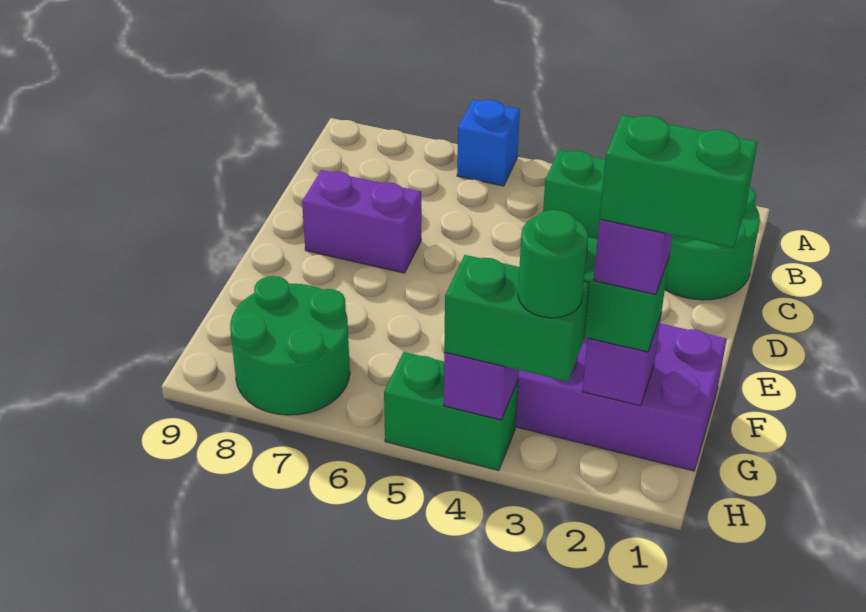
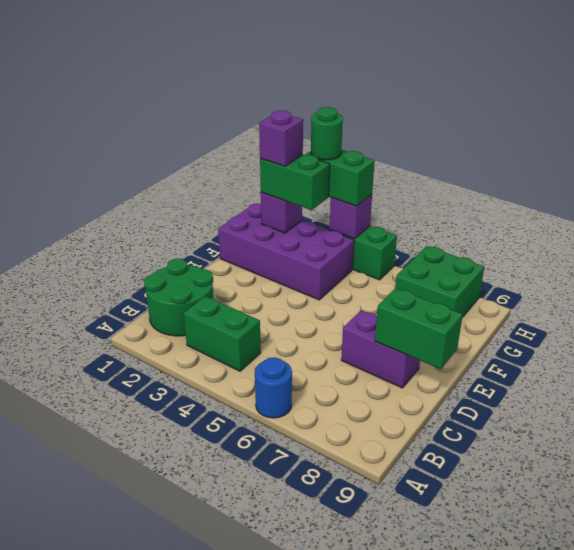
blue brick A6 level 1 -> blue round brick A6 level 1
green brick G1:G2 level 5 -> green brick D8:D9 level 2
green round brick G7:H8 level 1 -> green brick G7:H8 level 1

